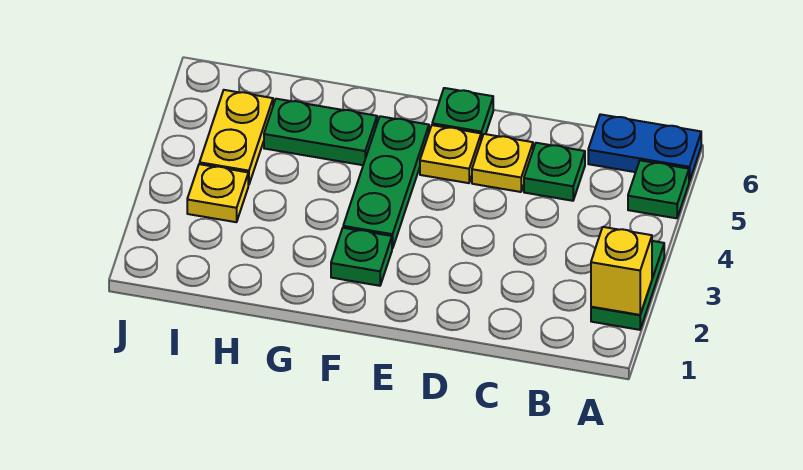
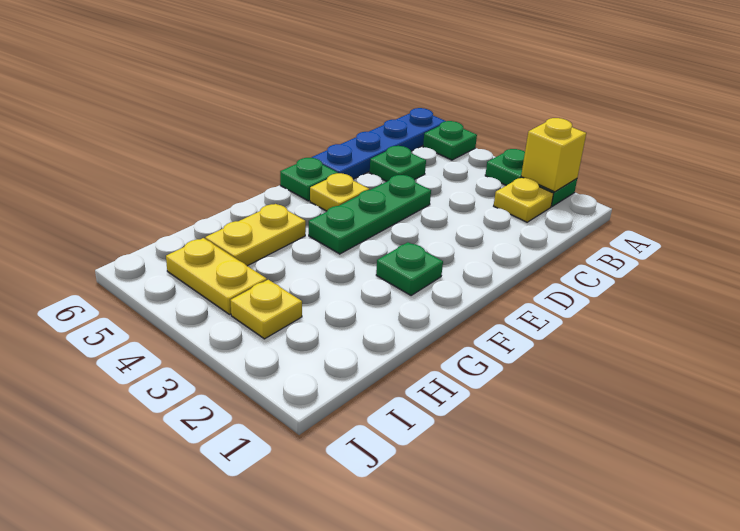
blue plate A6:B6 level 1 -> blue plate A6:D6 level 1
yellow plate D5 level 1 -> yellow plate B2 level 1
green plate F3:F5 level 1 -> green plate D4:F4 level 1
green plate G5:H5 level 1 -> yellow plate G5:H5 level 1

